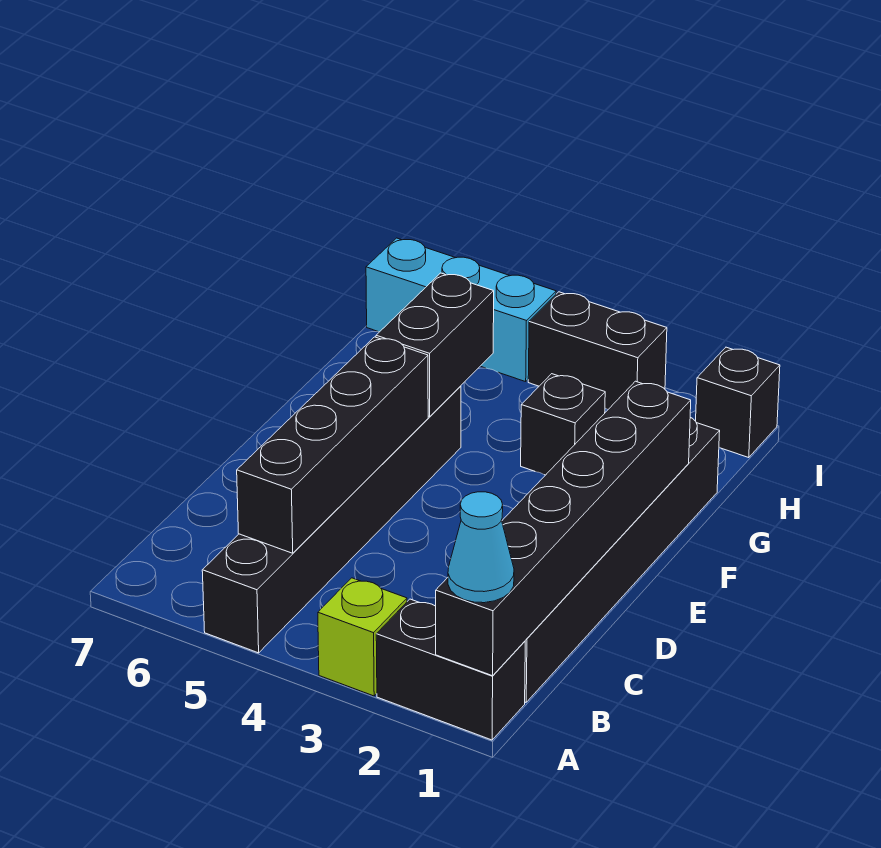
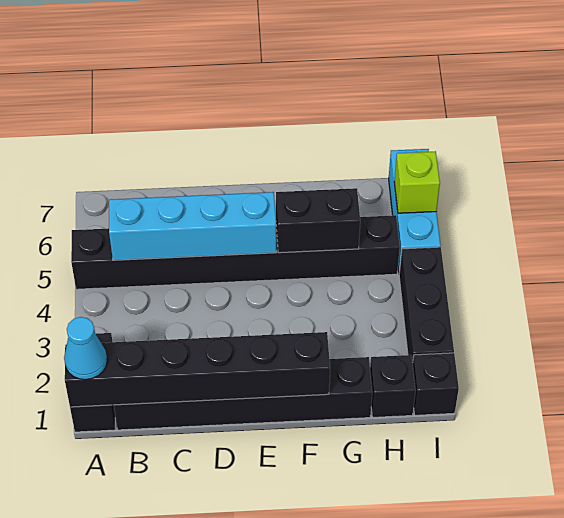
lime brick A3 level 1 -> lime brick I6 level 2
black brick A5:F5 level 1 -> black brick A5:H5 level 1
black brick B5:E5 level 2 -> cyan brick B5:E5 level 2
black brick G3 level 1 -> black brick H1 level 1
black brick I3:I4 level 1 -> black brick I2:I4 level 1

